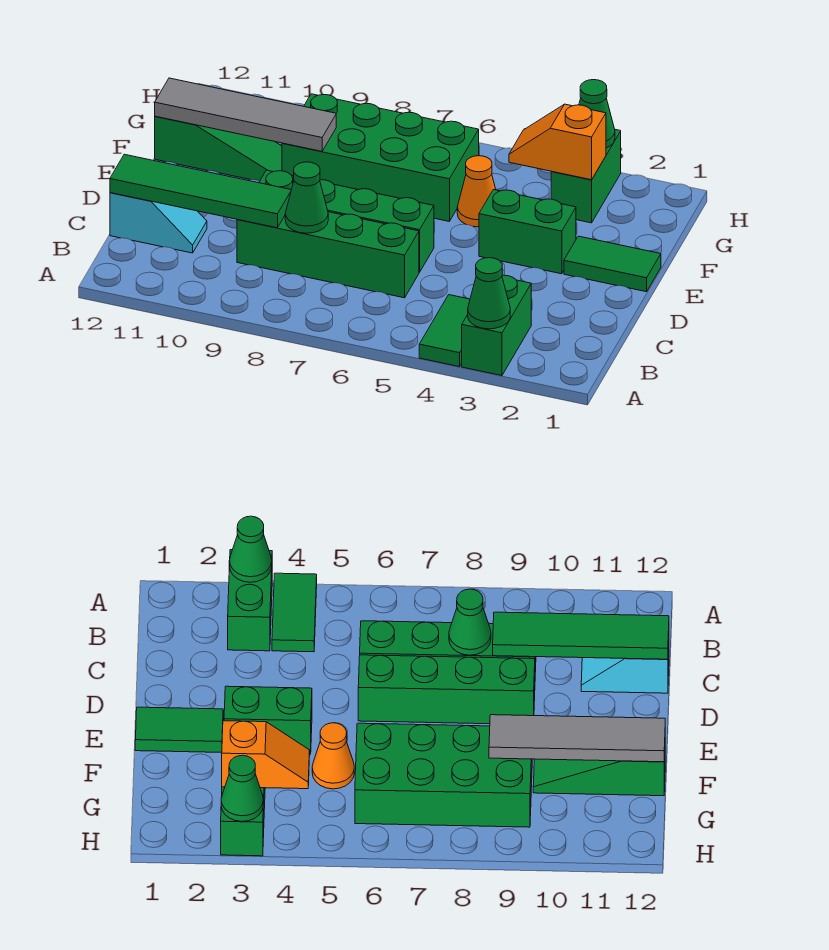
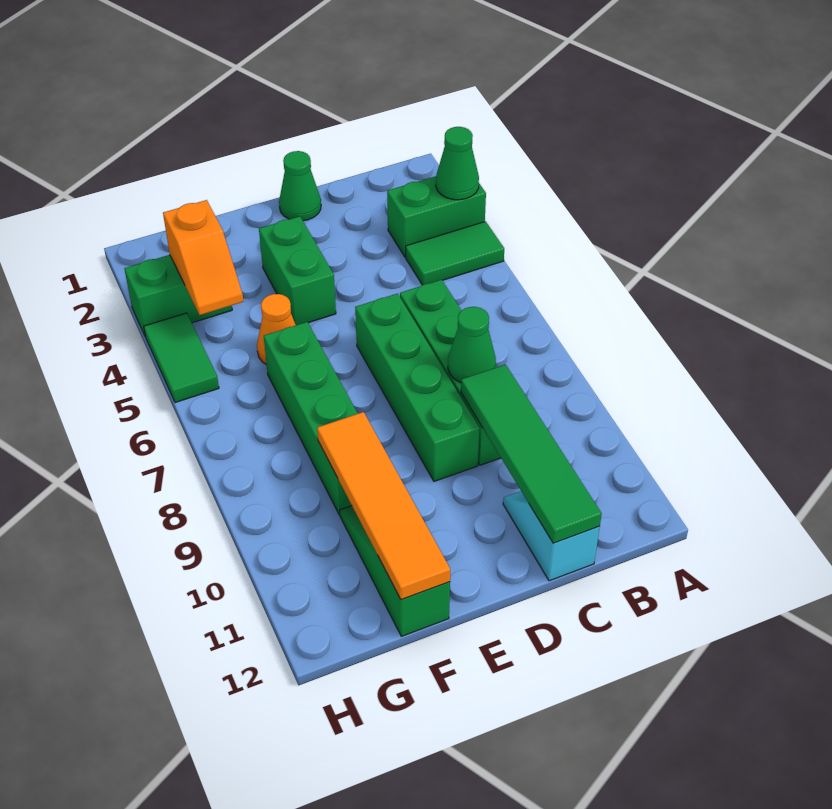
green tile E1:E2 level 1 -> green tile H4:H5 level 1
green brick F6:G9 level 1 -> green brick F6:F9 level 1
grey tile F9:F12 level 2 -> orange tile F9:F12 level 2
green cone H3 level 2 -> green cone D1 level 1

